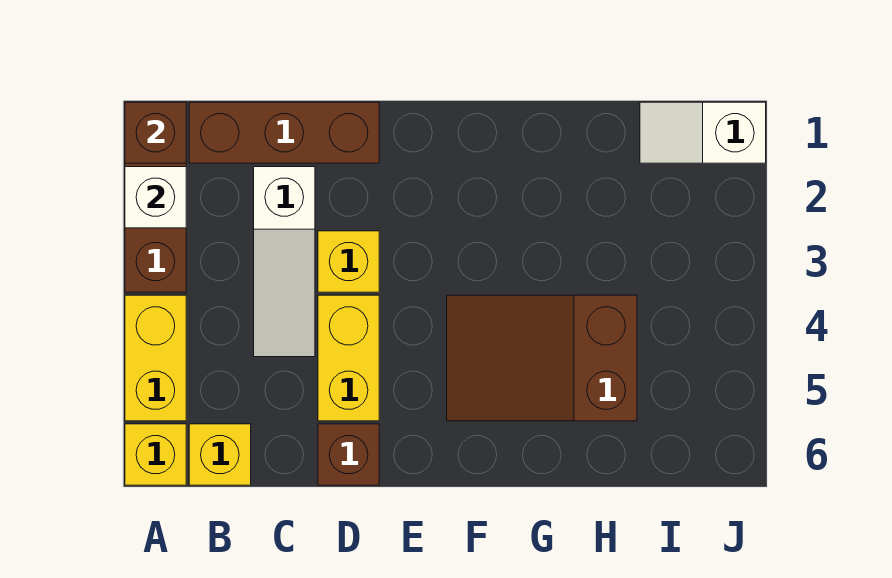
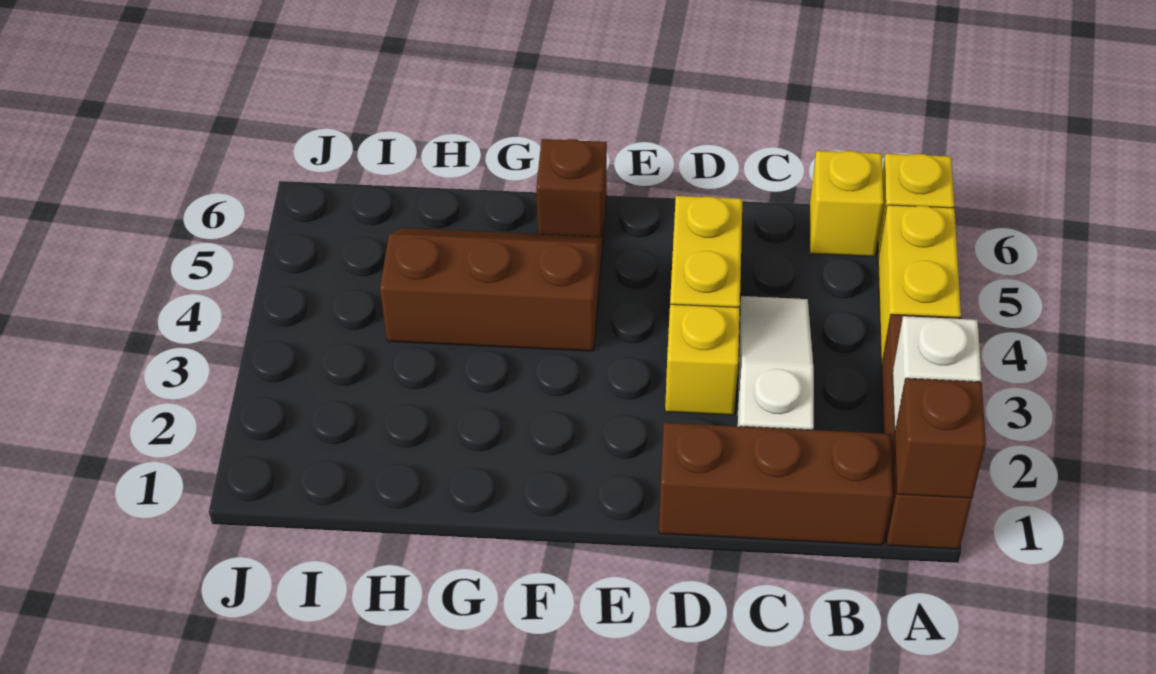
brown brick D6 level 1 -> brown brick F6 level 1
brown slope F4:H5 level 1 top H -> brown slope F4:H5 level 1 top 4
white slope I1:J1 level 1 top J -> none

